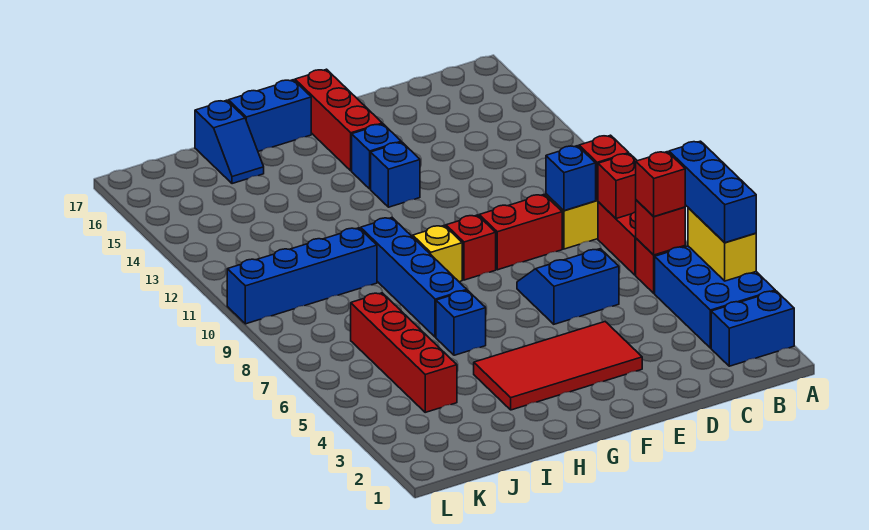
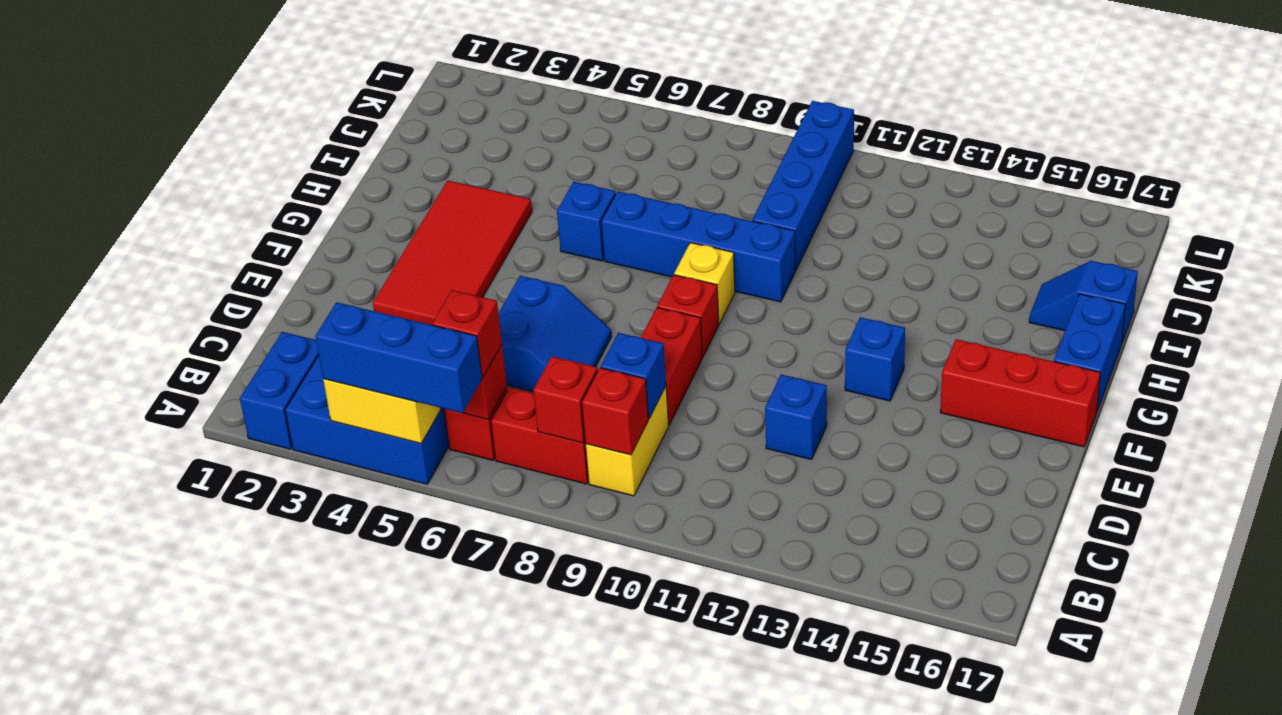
blue brick F14 level 1 -> blue brick D12 level 1
red brick J4:J7 level 1 -> none

